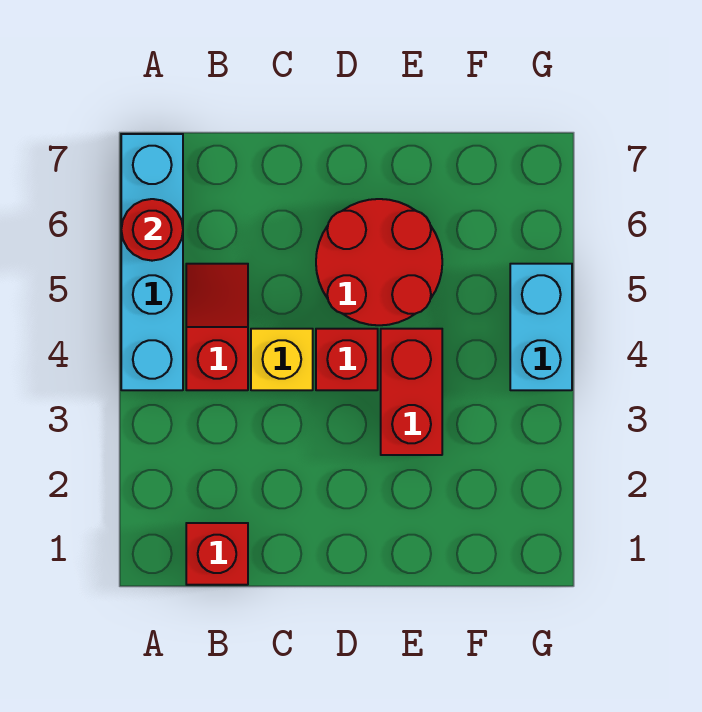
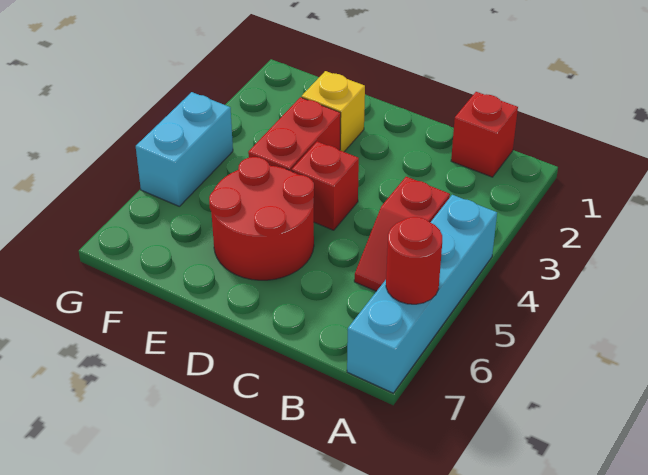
yellow brick C4 level 1 -> yellow brick E2 level 1

